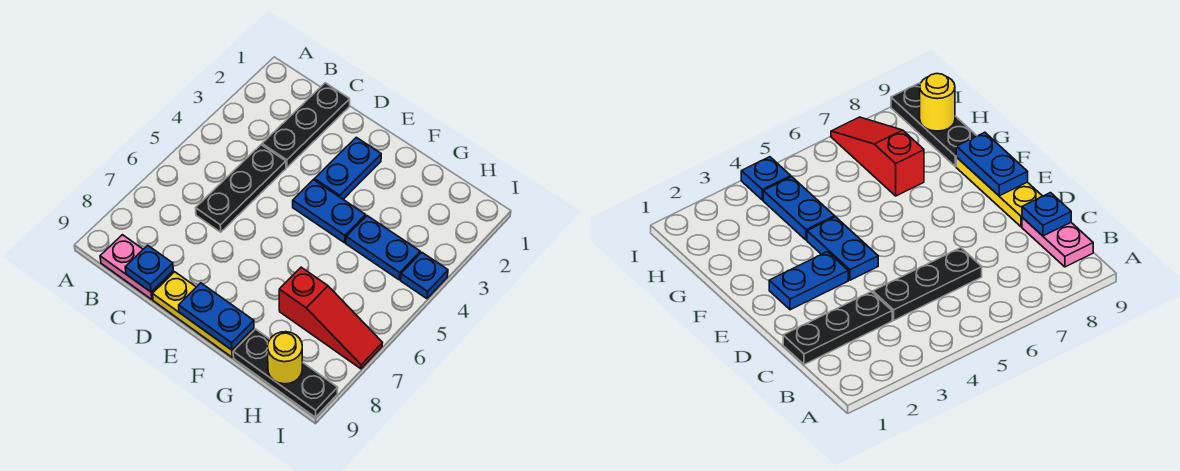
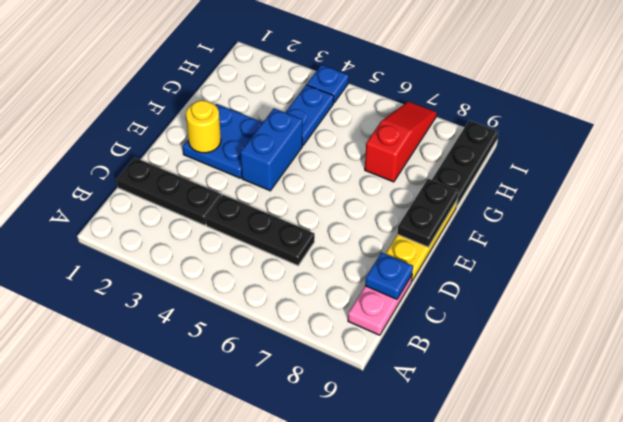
blue plate E2:E3 level 1 -> blue plate E2:F3 level 1
blue plate E4:F4 level 1 -> blue brick E4:F4 level 1
blue plate E9:F9 level 2 -> black plate E9:F9 level 2
yellow round brick H9 level 2 -> yellow round brick E2 level 2

